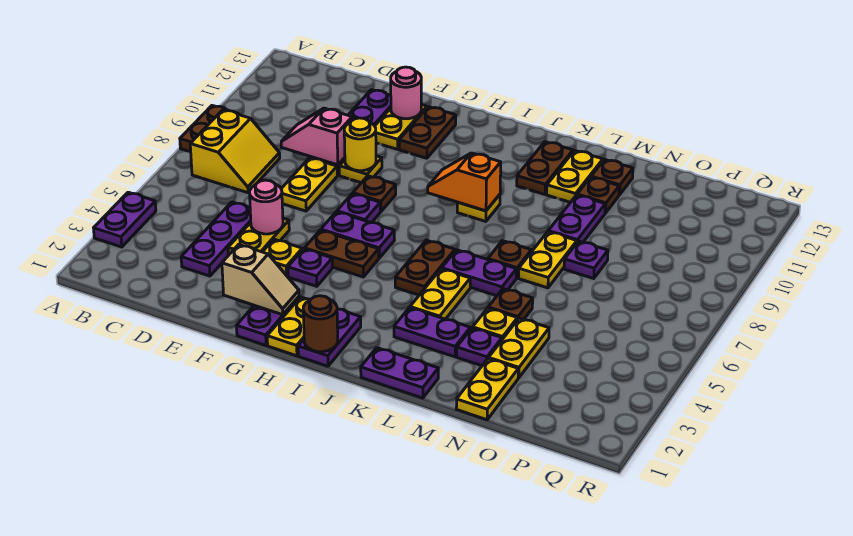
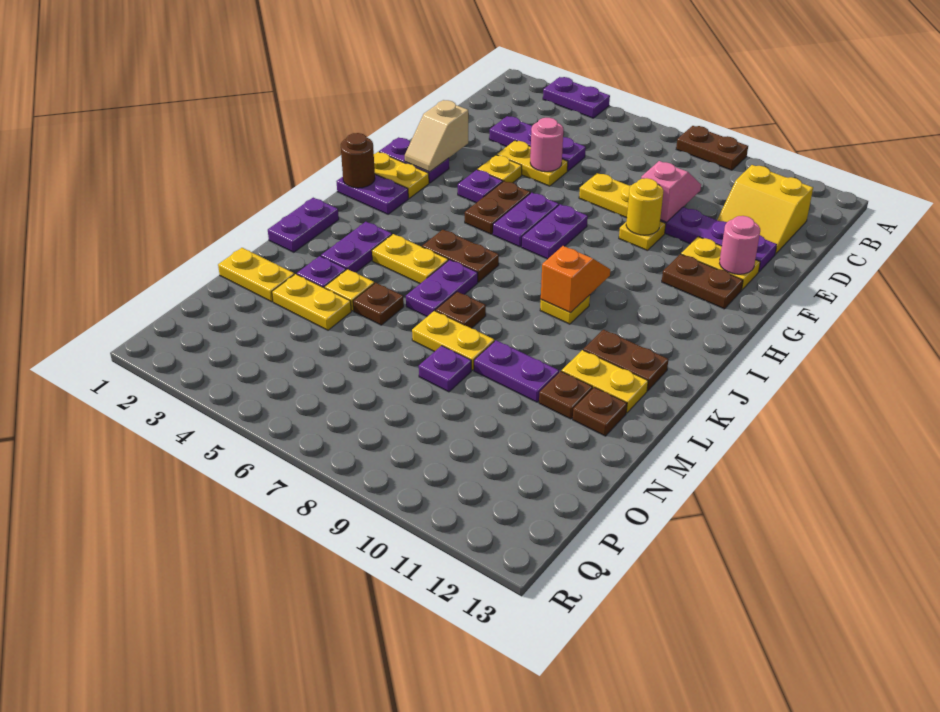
yellow slope B7:C8 level 1 top B -> yellow slope C11:D12 level 1 top C
purple plate G7 level 1 -> purple plate G7:H7 level 1
brown plate G8 level 1 -> none

